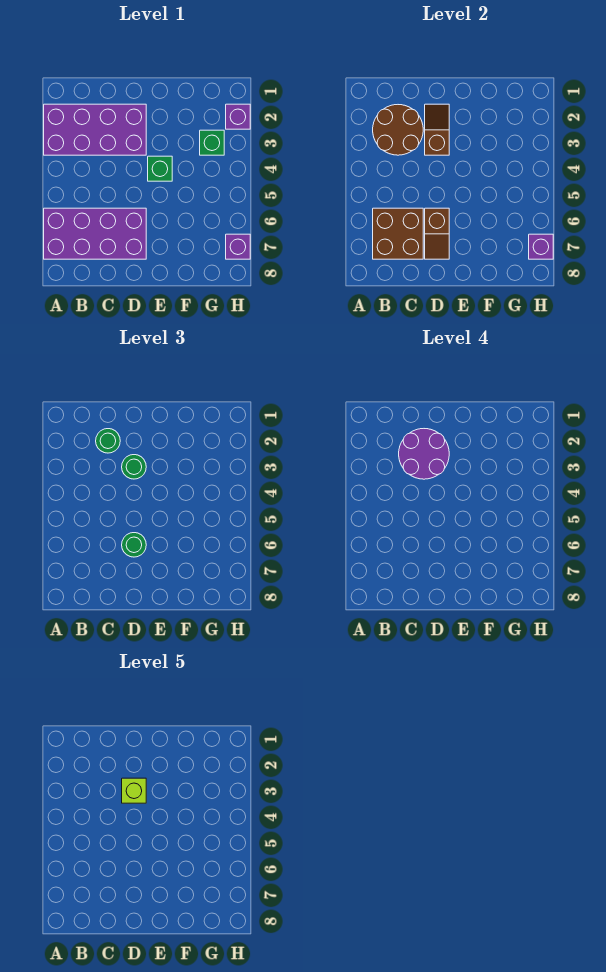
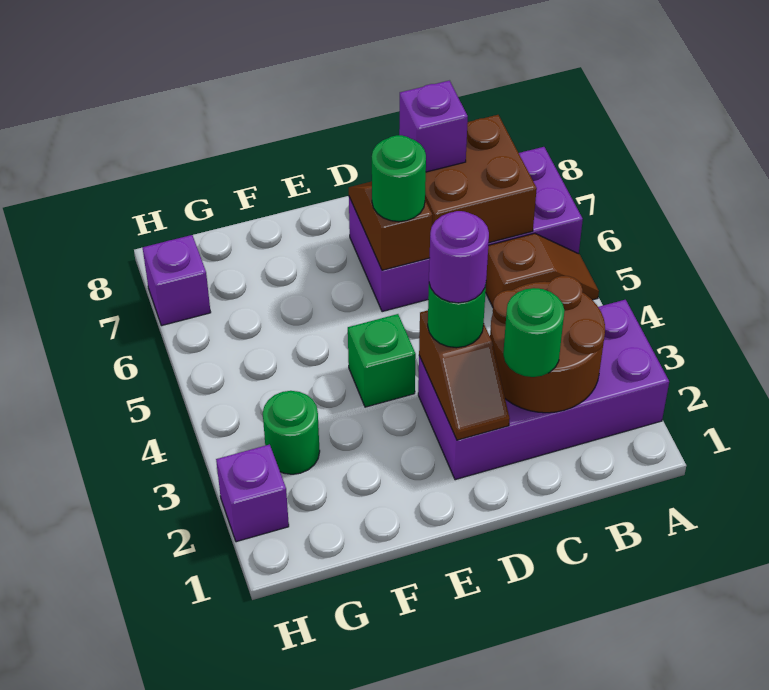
none -> brown slope A5:B5 level 1 top B
purple round brick C2:D3 level 4 -> purple round brick D3 level 4
lime brick D3 level 5 -> none
green brick G3 level 1 -> green round brick G3 level 1
purple brick H7 level 2 -> purple brick C7 level 3

